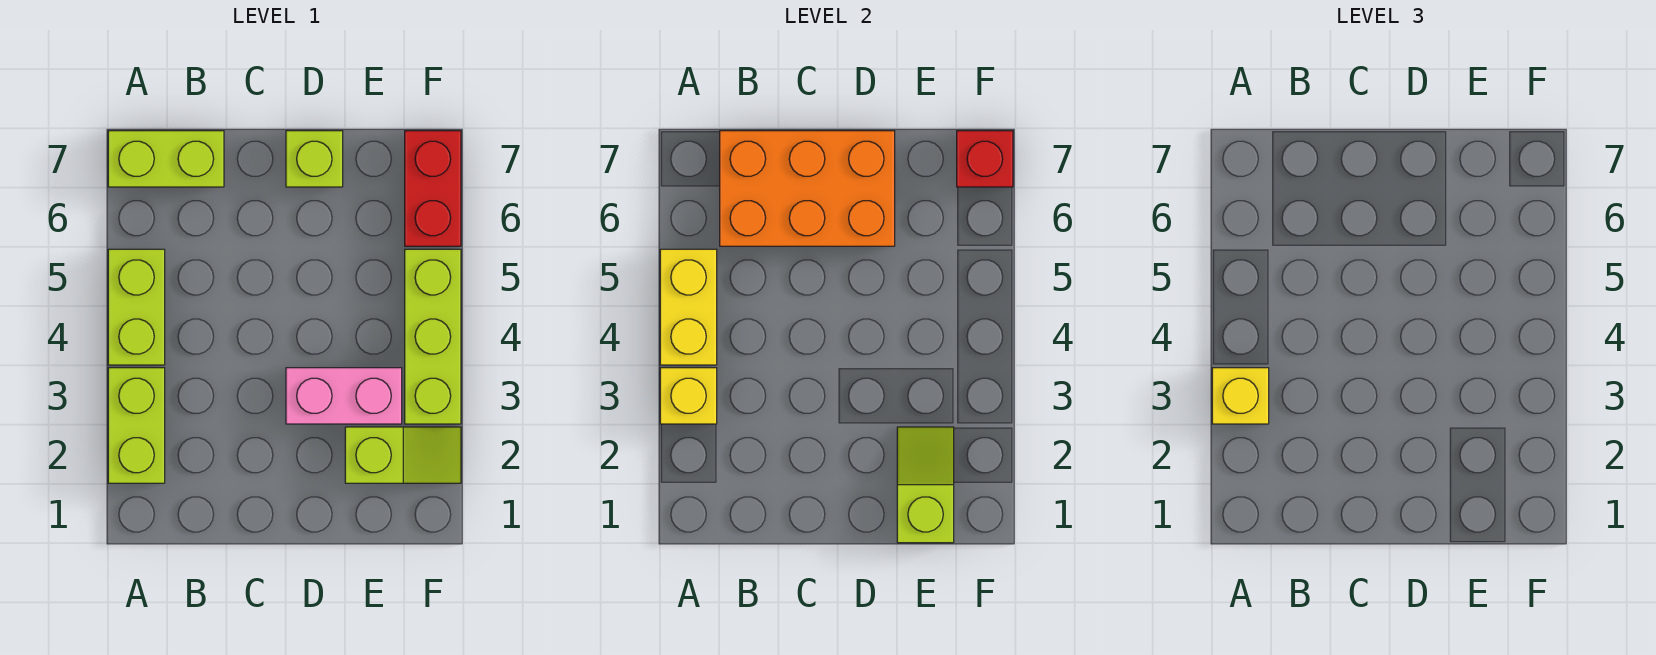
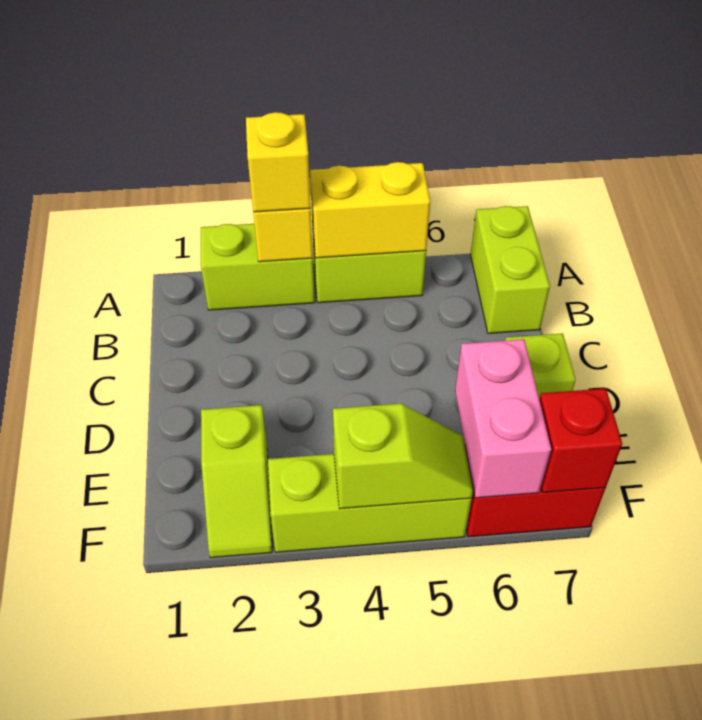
orange brick B6:D7 level 2 -> none
pink brick D3:E3 level 1 -> pink brick E6:F6 level 2
lime slope E1:E2 level 2 top 1 -> lime slope F4:F5 level 2 top 4

